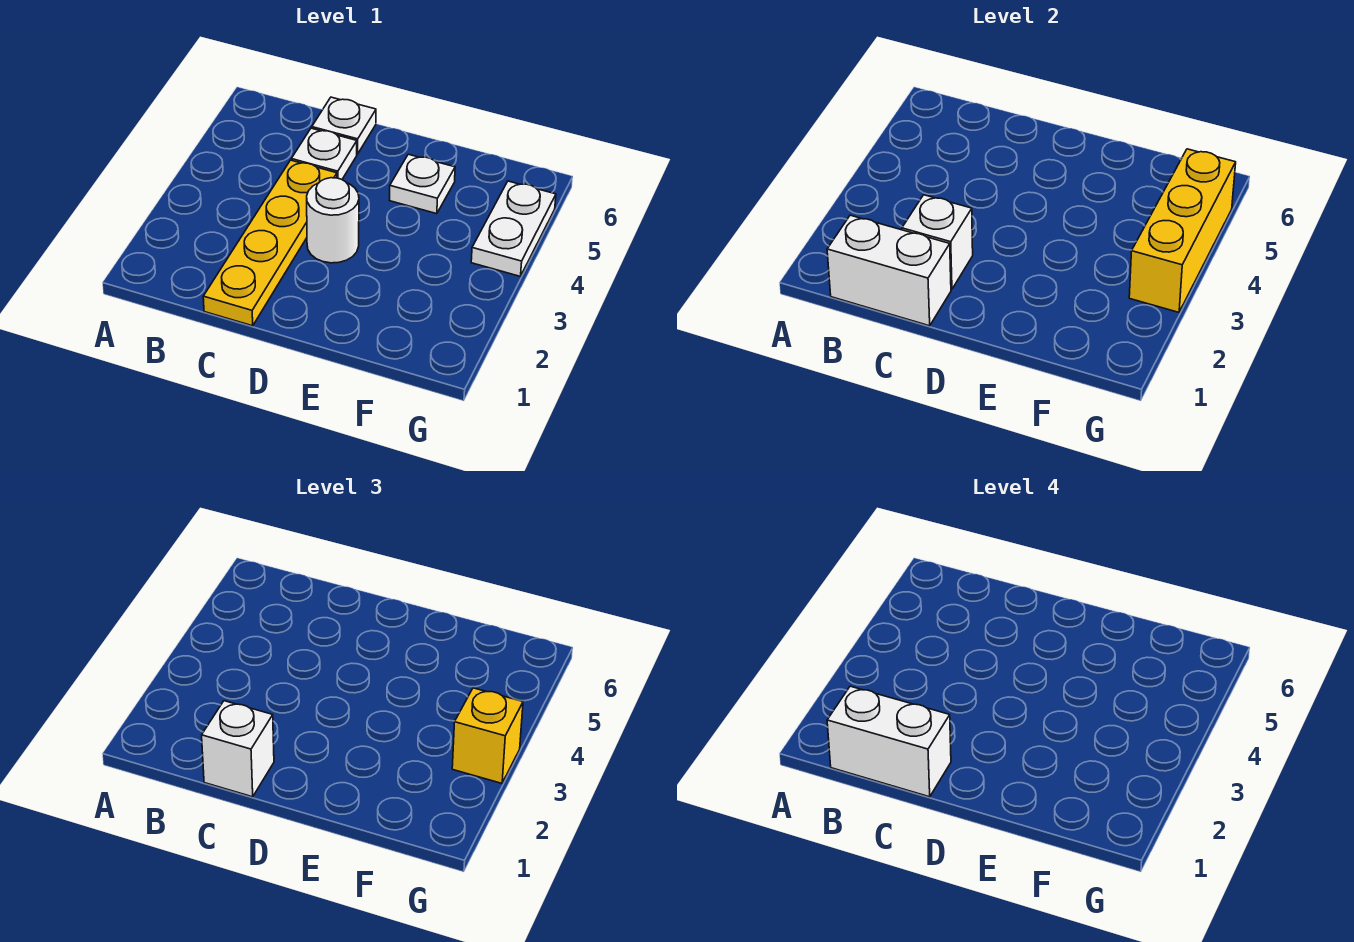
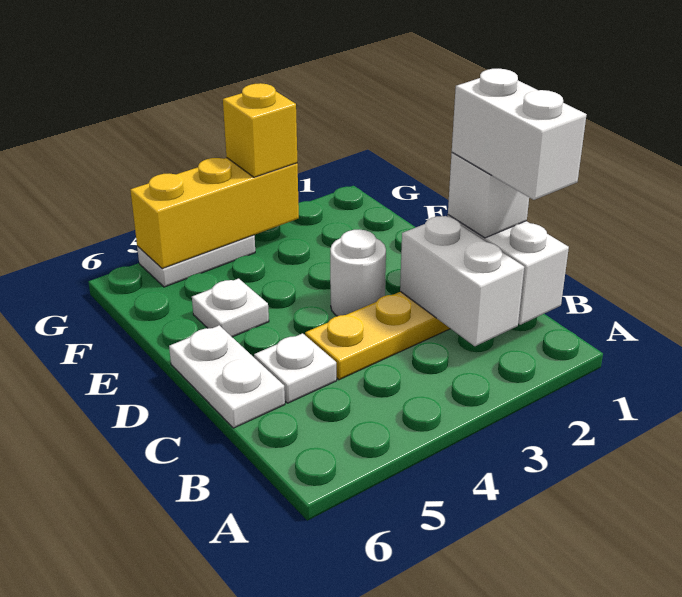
white brick C2 level 2 -> white brick B2:C2 level 2
white plate C6 level 1 -> white plate C6:D6 level 1

